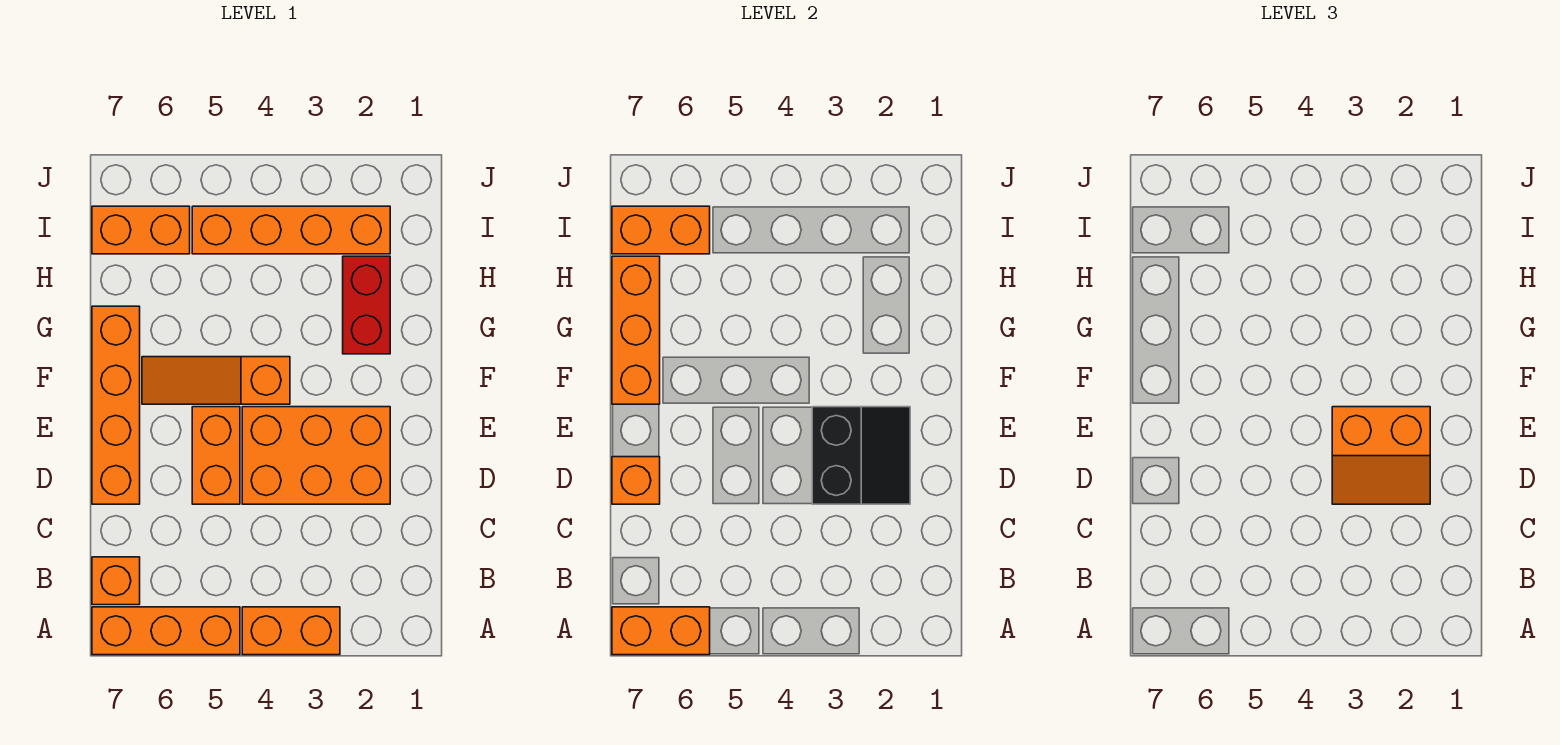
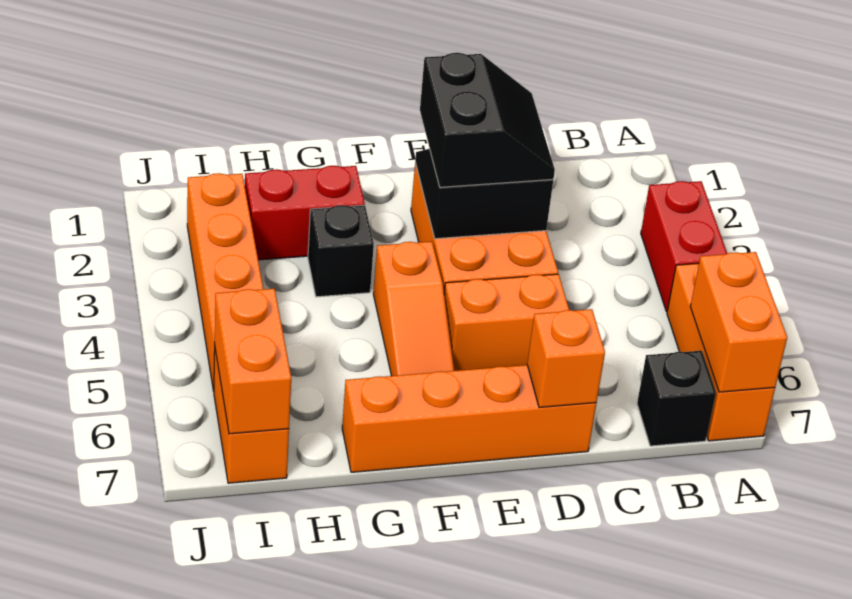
orange brick A3:A4 level 1 -> red brick A3:A4 level 1
orange brick B7 level 1 -> black brick B7 level 1
orange slope D2:E3 level 3 top E -> black slope D2:E3 level 3 top E
orange brick F7:H7 level 2 -> none
none -> black brick G3 level 1

